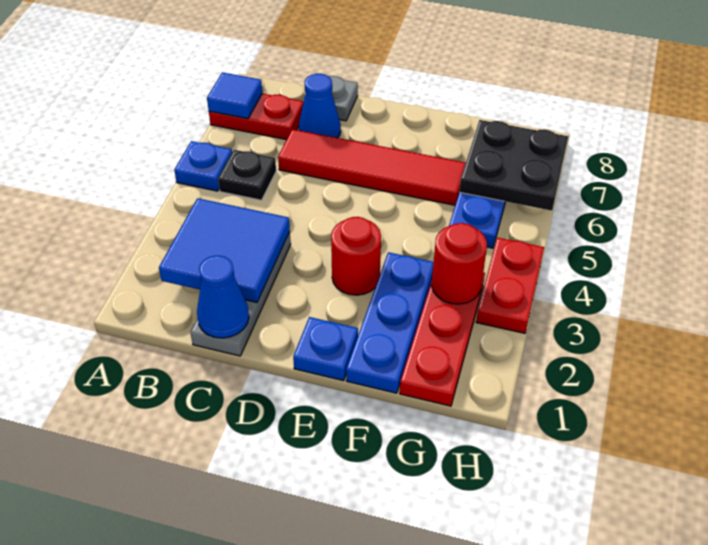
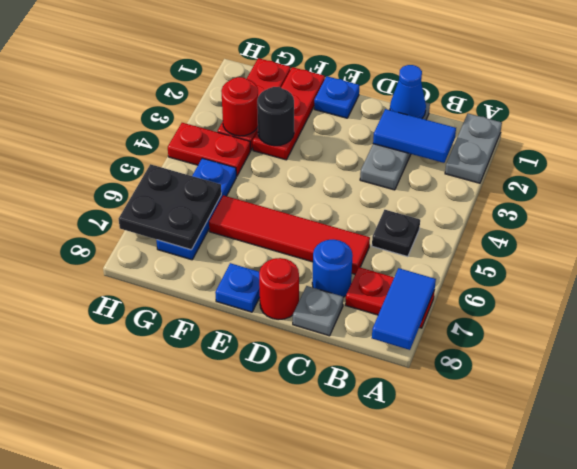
none -> grey plate A1:A2 level 1
blue plate A5 level 1 -> blue plate E8 level 1
blue tile A7 level 2 -> blue tile A7:A8 level 2
blue tile B2:C3 level 2 -> blue tile B2:C2 level 2
blue cone C7 level 1 -> blue round brick C7 level 1
red round brick E3 level 1 -> red round brick D8 level 1
blue plate F1:F3 level 1 -> red plate F1:F3 level 1
none -> black round brick F3 level 2
red plate H3:H4 level 1 -> red plate G4:H4 level 1

